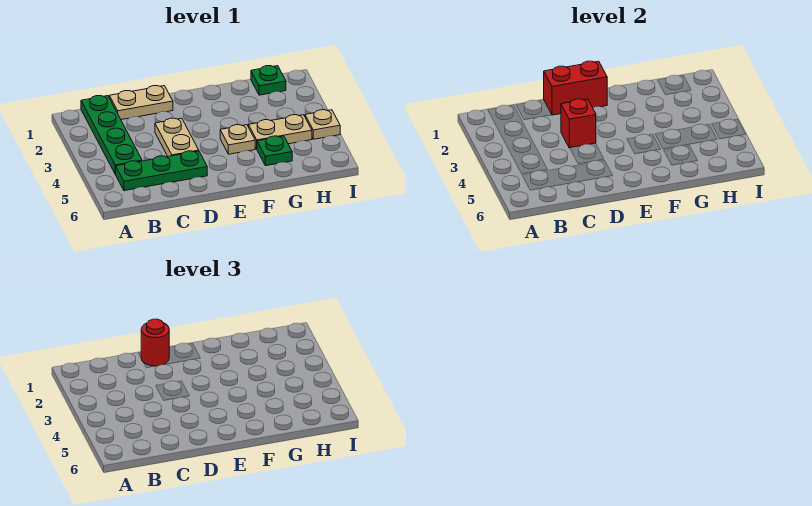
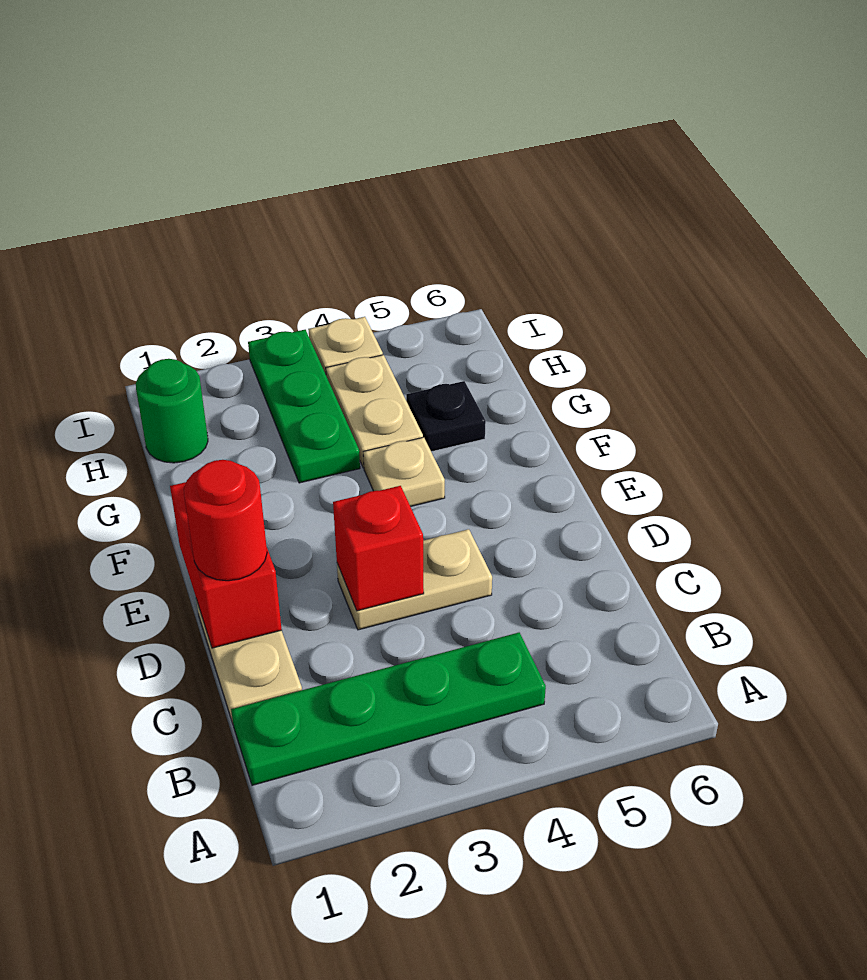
green plate B5:D5 level 1 -> green plate G3:I3 level 1
green plate G5 level 1 -> black plate G5 level 1
green plate H1 level 1 -> green round brick H1 level 1

